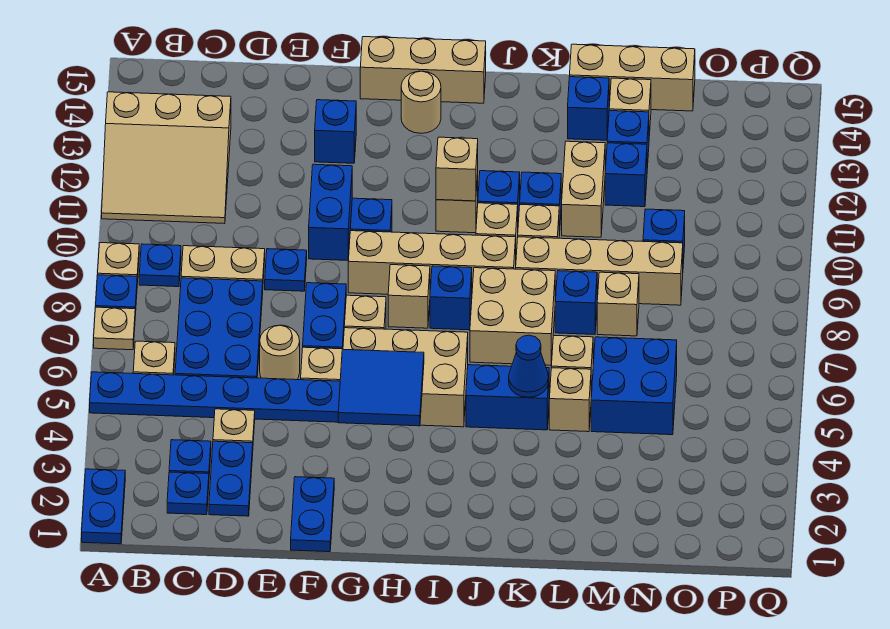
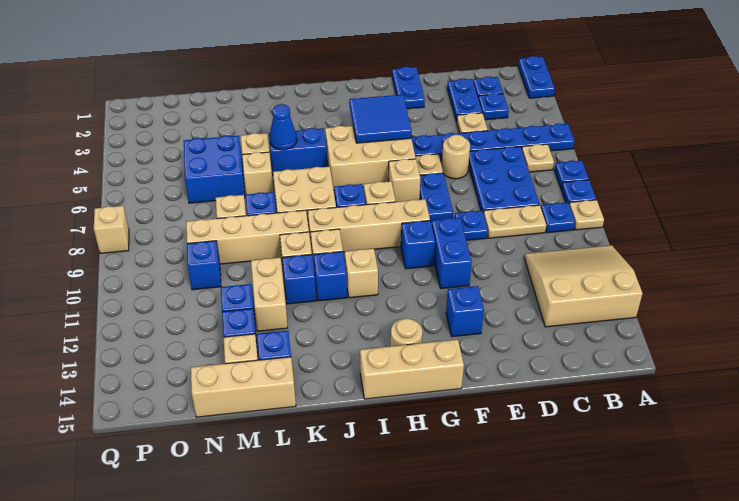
tan plate A7 level 1 -> blue plate A7 level 1
tan brick I11 level 2 -> tan brick Q8 level 1

